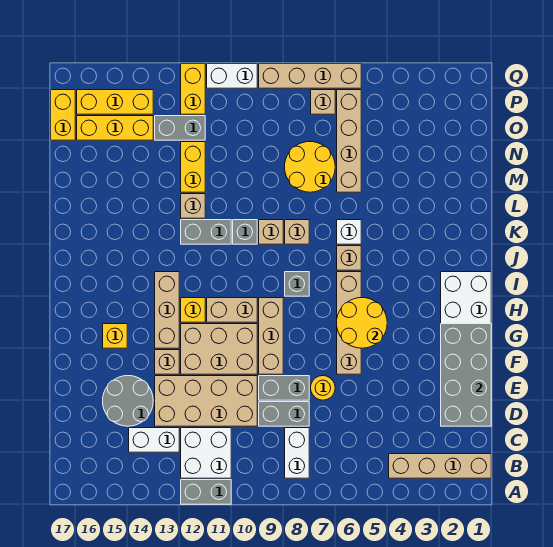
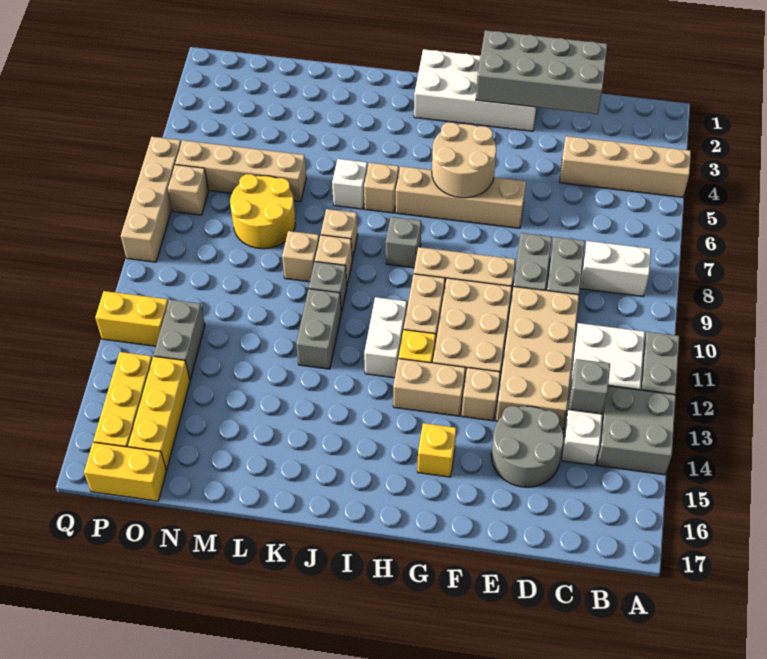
none -> grey brick A13:B14 level 1
tan brick B1:B4 level 1 -> tan brick A4:D4 level 1
none -> grey brick C13 level 2
yellow round brick E7 level 1 -> none
yellow round brick G5:H6 level 2 -> tan round brick G5:H6 level 2
tan brick G13:I13 level 1 -> tan brick G13:H13 level 1
tan brick L12 level 1 -> tan brick L9 level 1
yellow brick M12:N12 level 1 -> none
white brick Q10:Q11 level 1 -> white brick I11:I12 level 1

